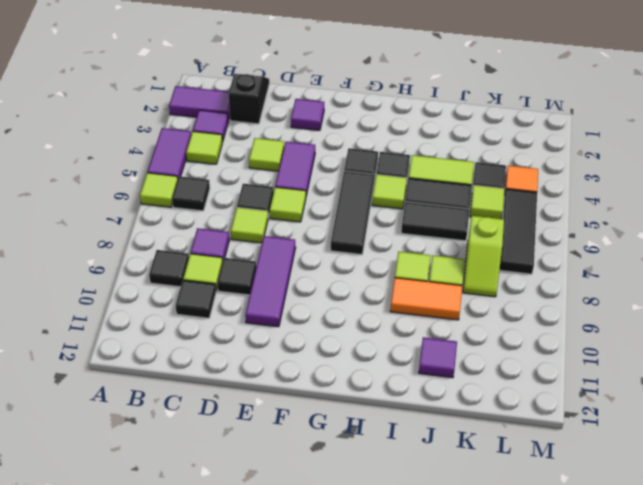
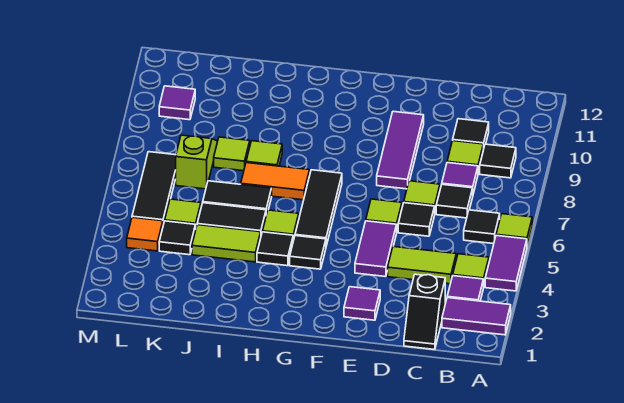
lime tile D4 level 1 -> lime tile C4:D4 level 1
black tile D9 level 1 -> black tile C7 level 1
orange tile I9:J9 level 1 -> orange tile H7:I7 level 1
purple tile J11 level 1 -> purple tile L10 level 1

